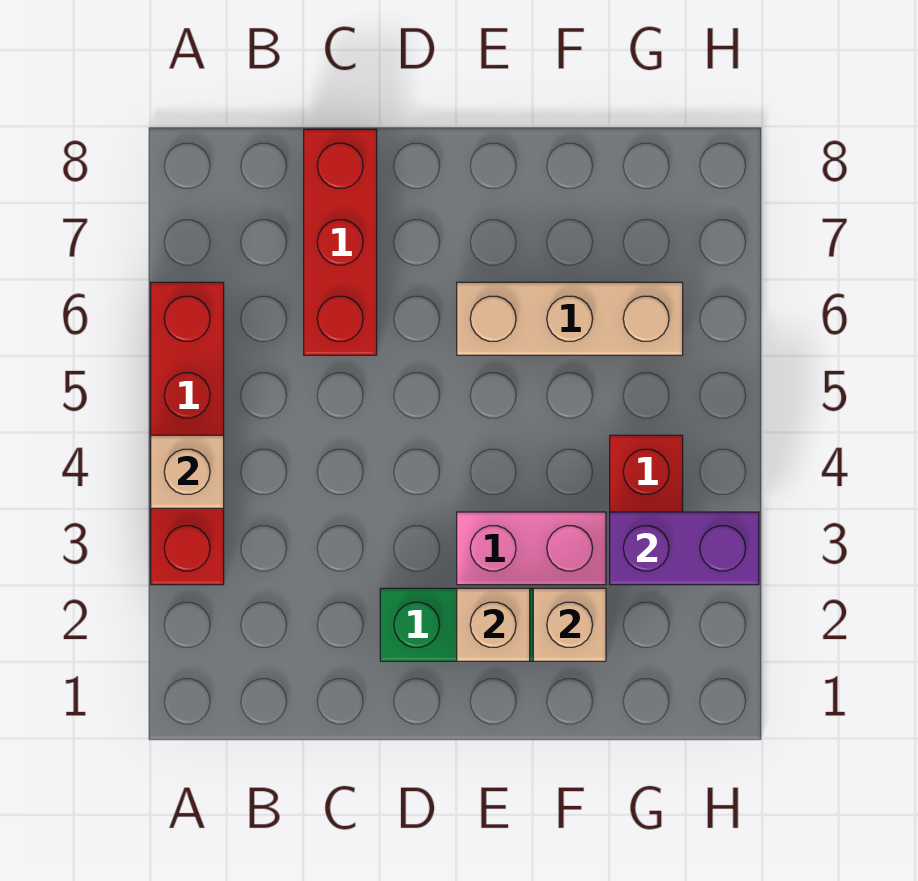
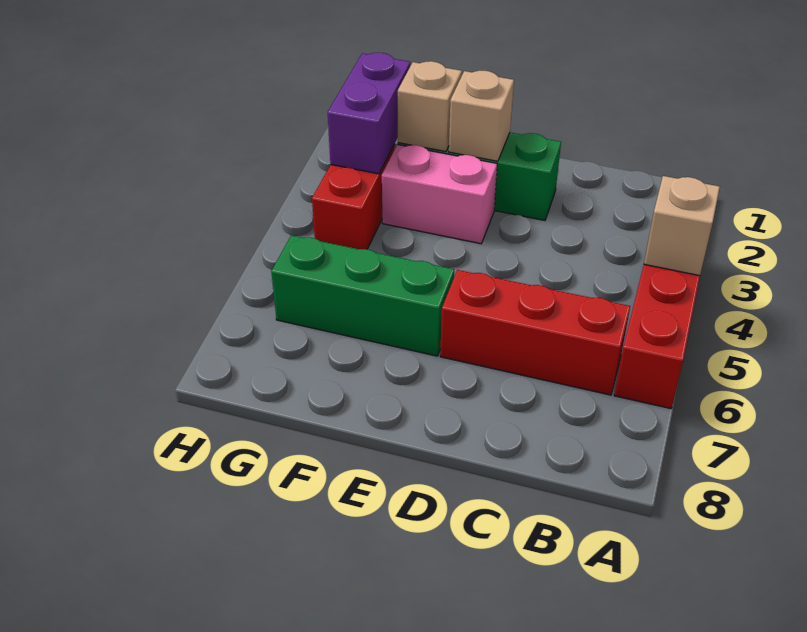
red brick C6:C8 level 1 -> red brick B6:D6 level 1
tan brick E6:G6 level 1 -> green brick E6:G6 level 1
purple brick G3:H3 level 2 -> purple brick G2:G3 level 2

